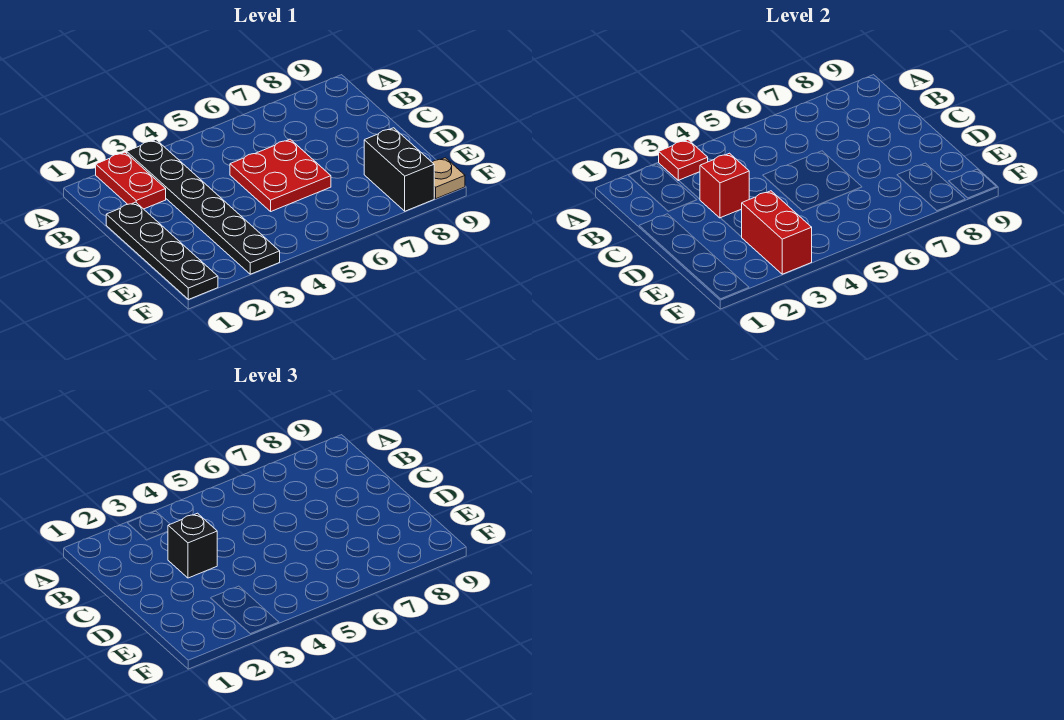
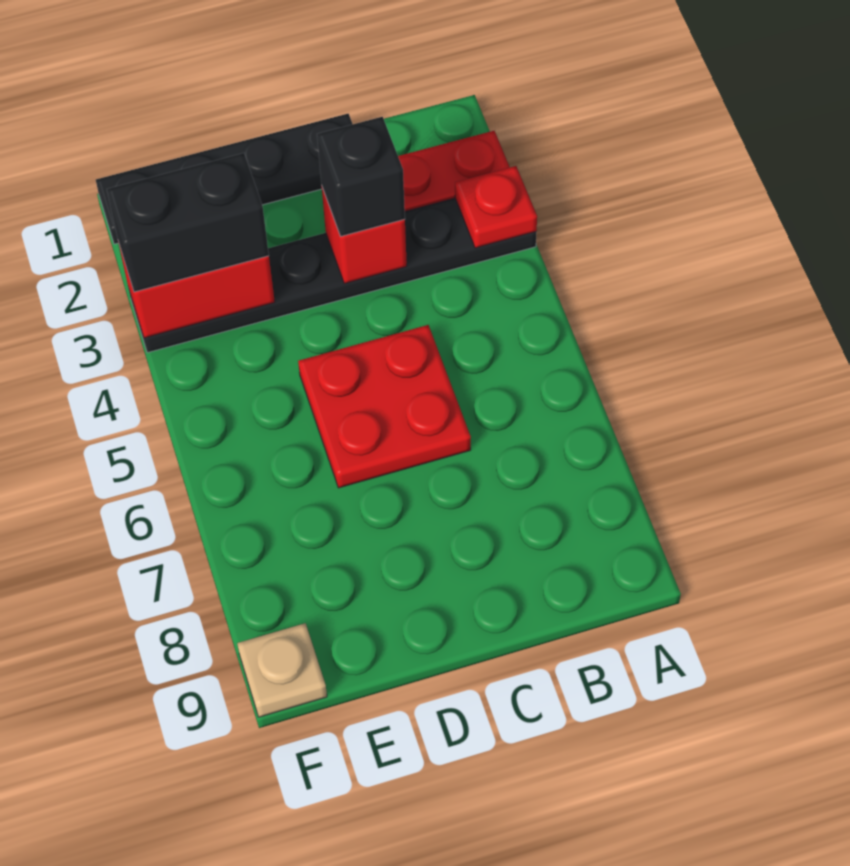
black brick E8:F8 level 1 -> black brick E3:F3 level 3

